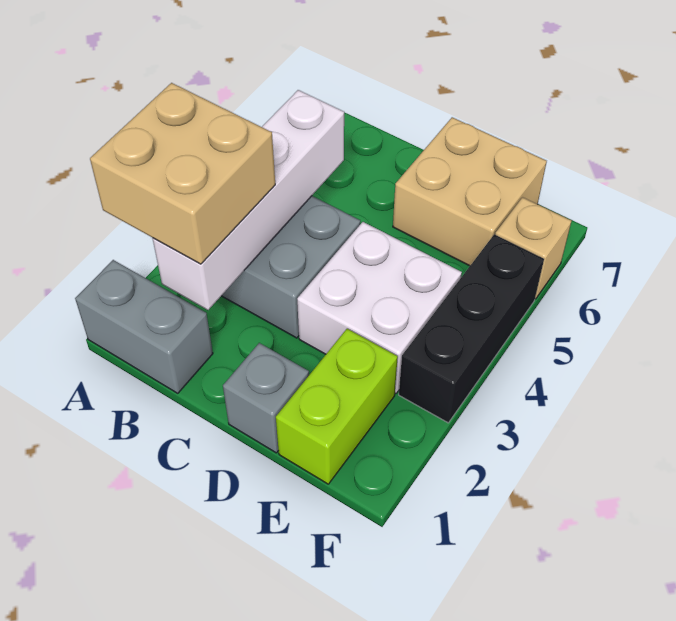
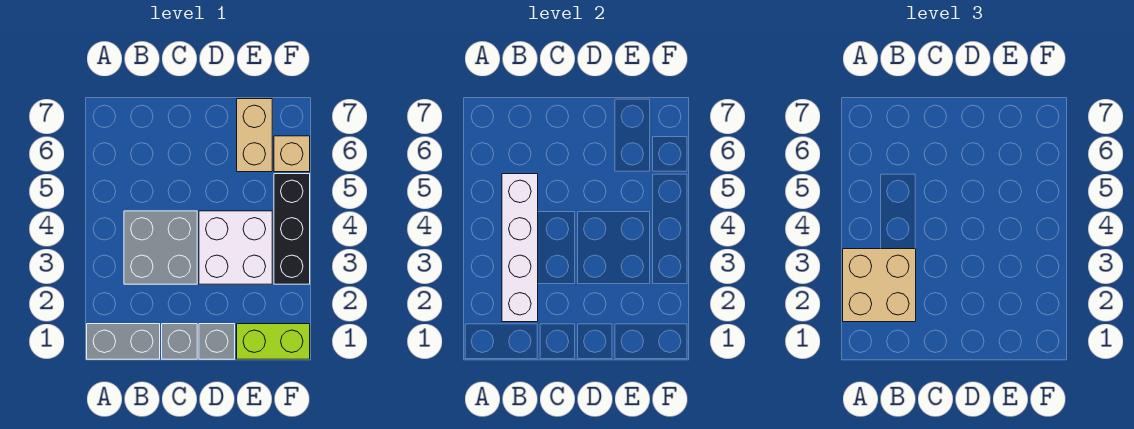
none -> grey brick C1 level 1
tan brick D6:E7 level 1 -> tan brick E6:E7 level 1
lime brick E1:E2 level 1 -> lime brick E1:F1 level 1

